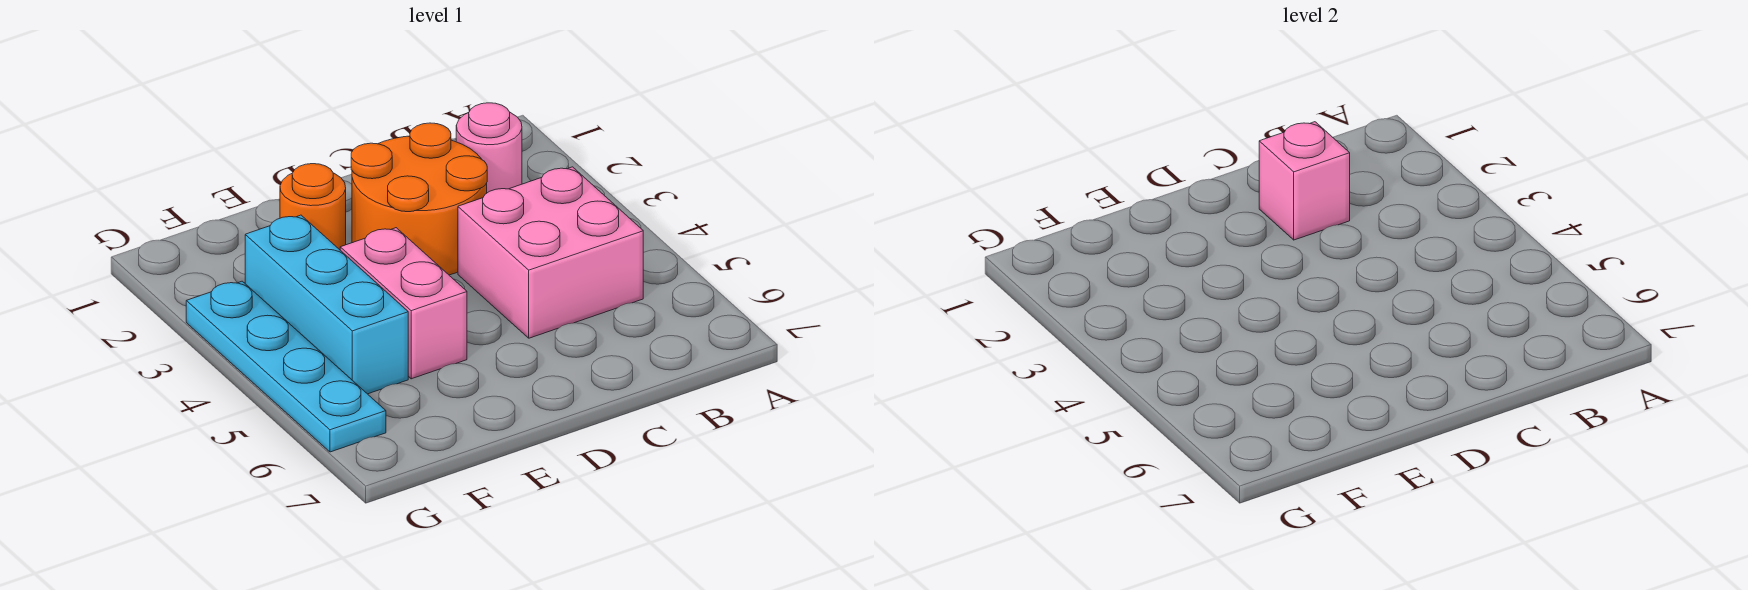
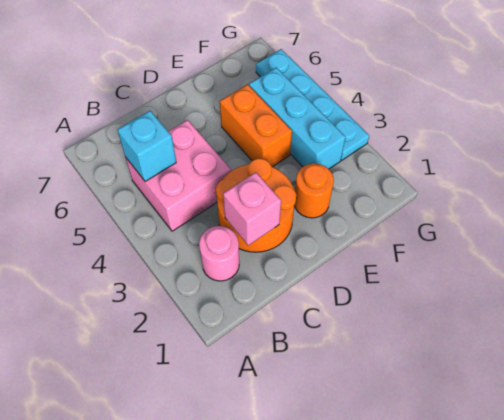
none -> cyan brick B5 level 2
pink brick E4:E5 level 1 -> orange brick E4:E5 level 1

